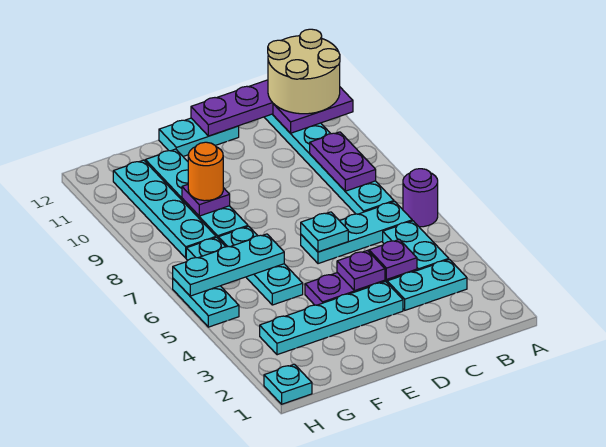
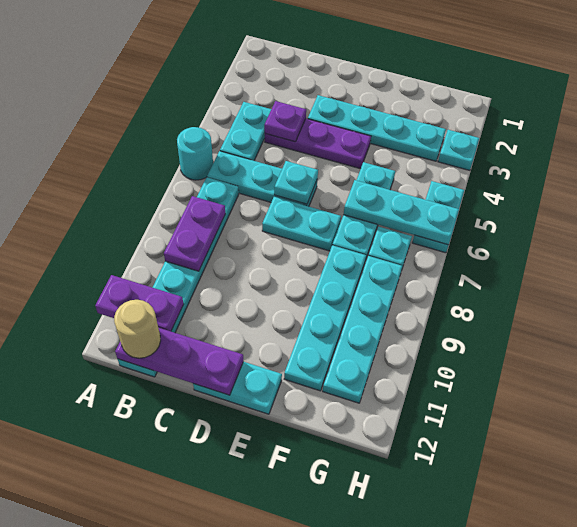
purple round brick A6 level 1 -> cyan round brick A6 level 1
tan round brick A11:B12 level 3 -> tan round brick B12 level 3
cyan plate B3:C3 level 1 -> cyan plate D7:E7 level 1
purple plate D4 level 2 -> none
purple plate F9 level 2 -> none
orange round brick F9 level 3 -> none
cyan plate H1 level 1 -> cyan plate H3 level 1

